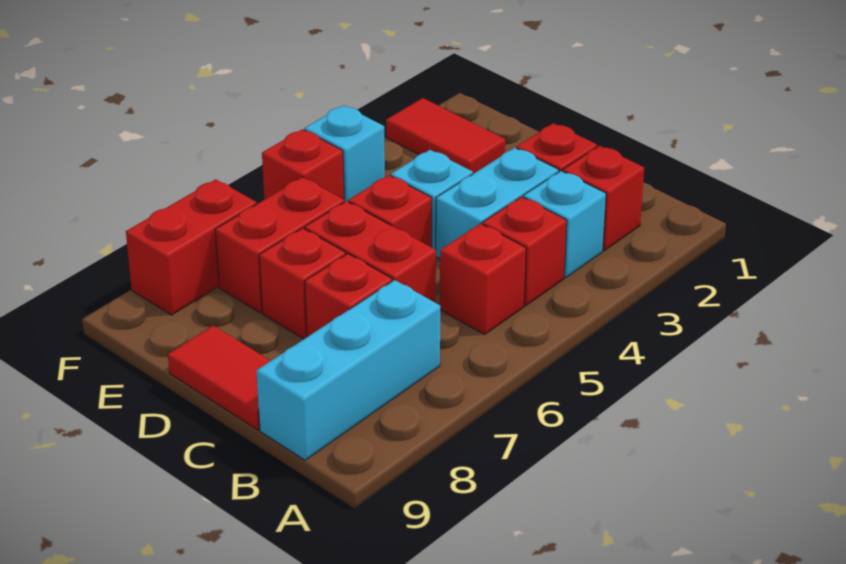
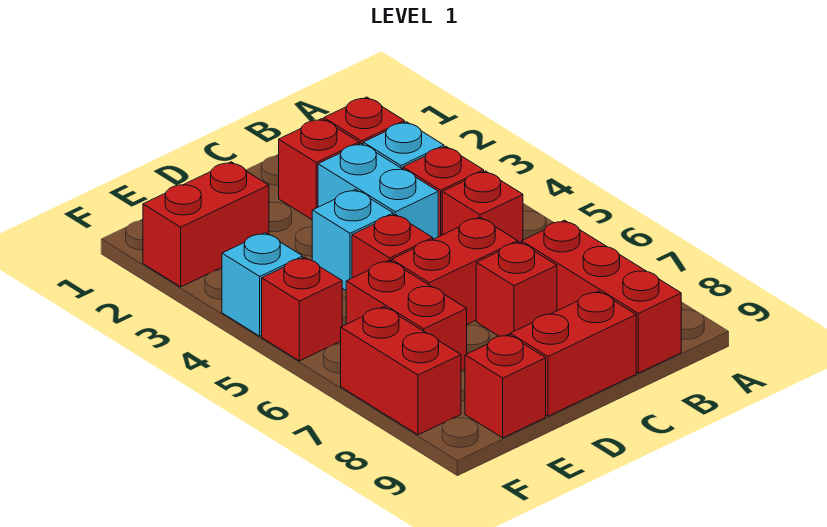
cyan brick B7:B9 level 1 -> red brick B7:B9 level 1
red tile C9:D9 level 1 -> red brick C9:D9 level 1
red brick D7 level 1 -> red brick E9 level 1
red tile E2:F2 level 1 -> red brick E2:F2 level 1

